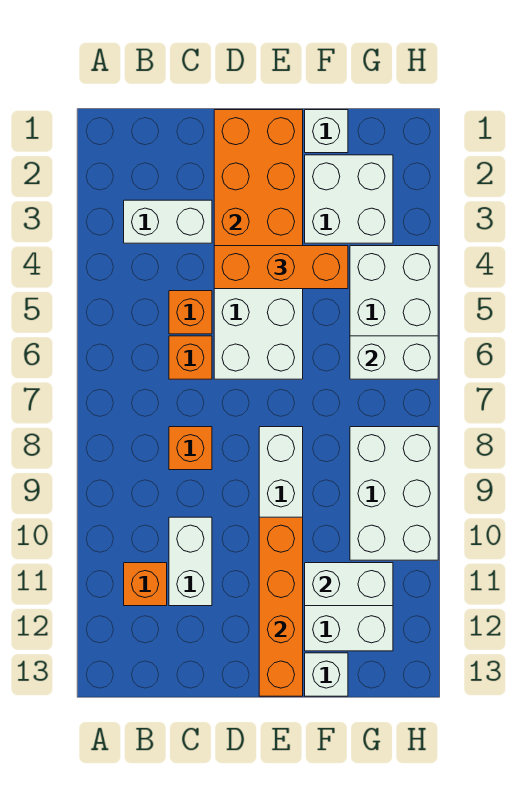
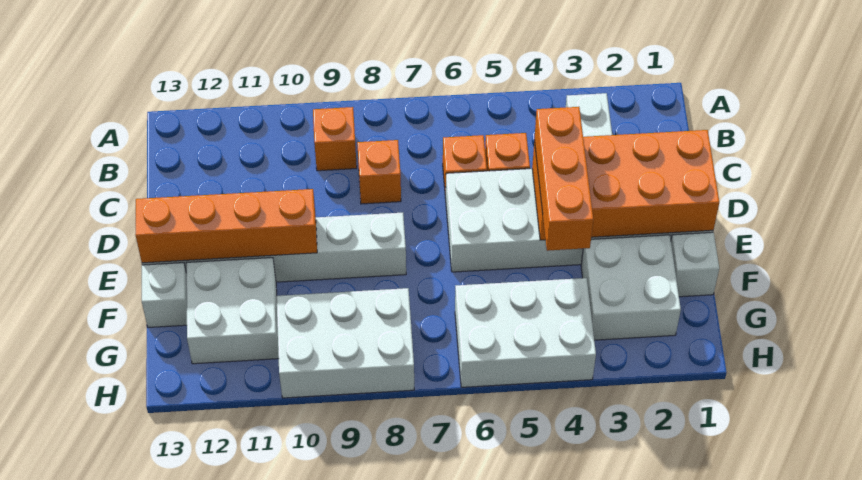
orange brick B11 level 1 -> orange brick B9 level 1
white brick C10:C11 level 1 -> none
white brick F11:G11 level 2 -> none
white brick G6:H6 level 2 -> none

